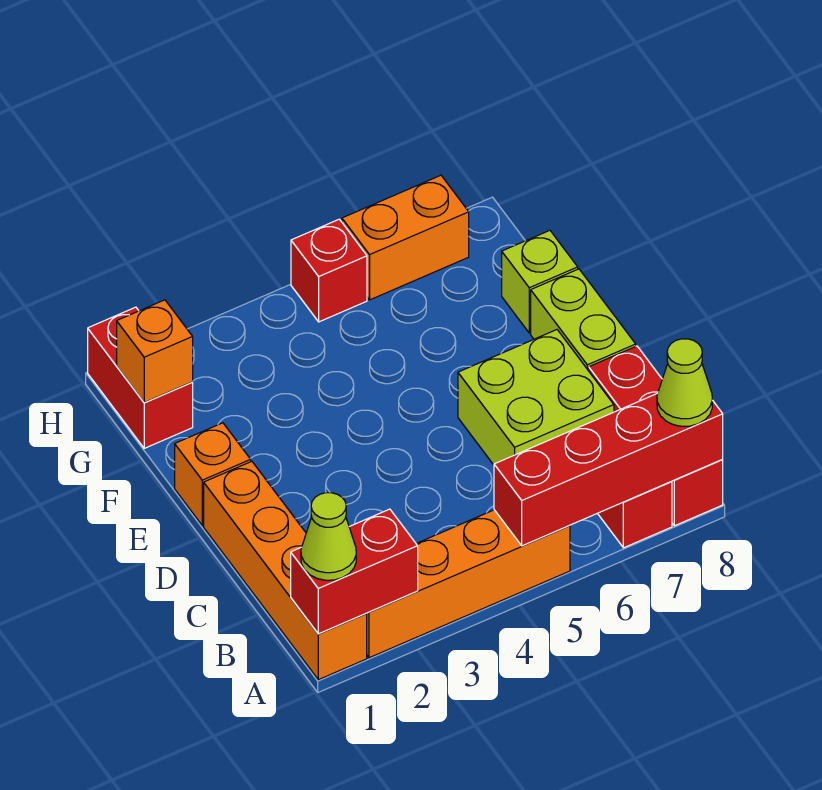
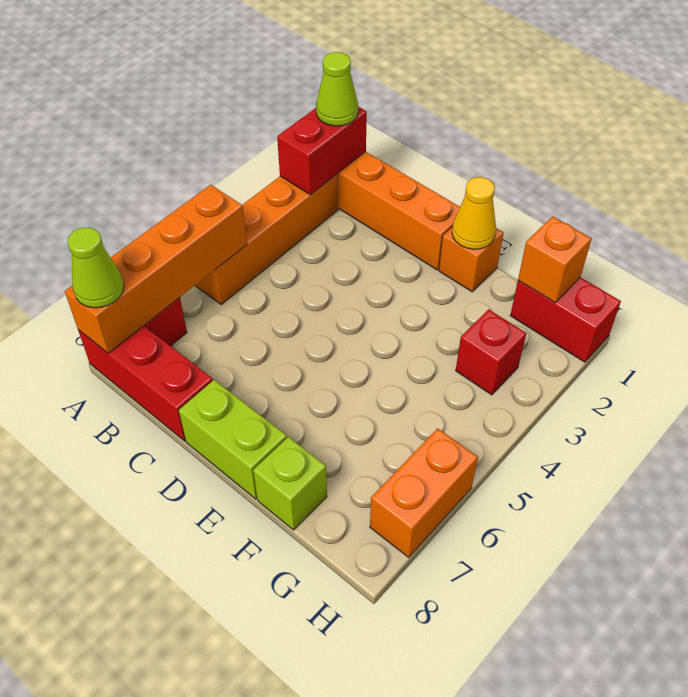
red brick A5:A8 level 2 -> orange brick A5:A8 level 2
lime brick C6:D7 level 1 -> none
none -> yellow cone E1 level 2
red brick H5 level 1 -> red brick G3 level 1

